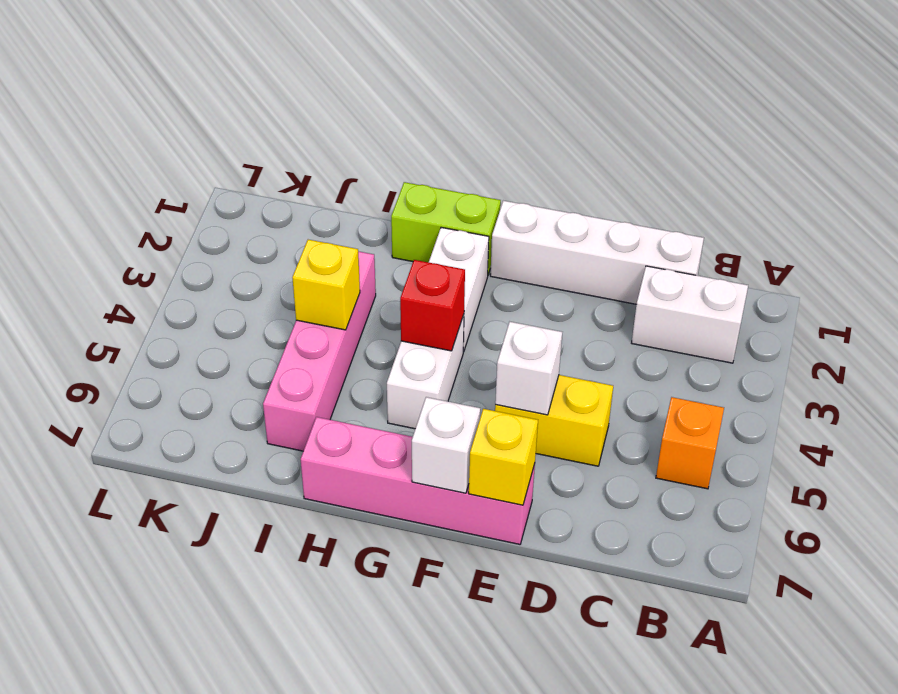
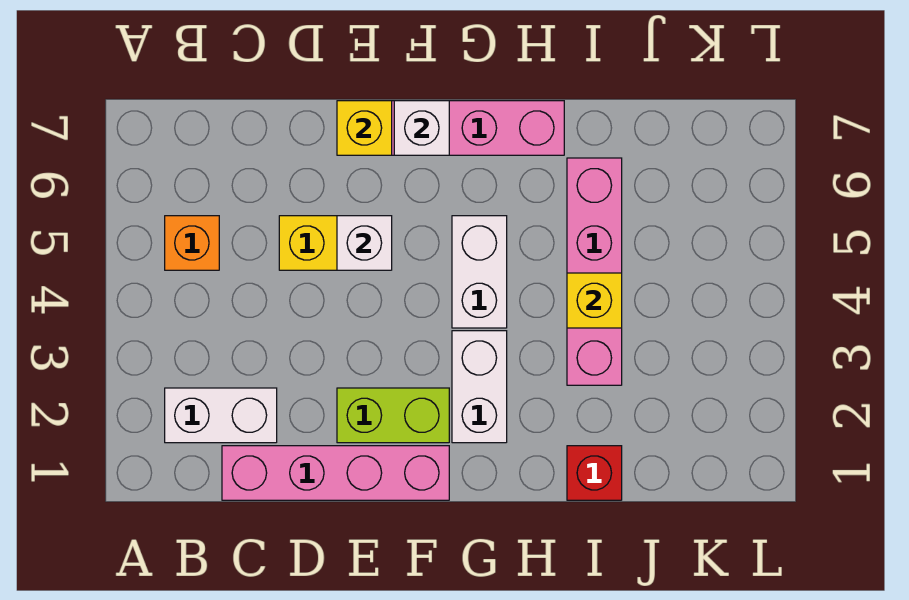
white brick C1:F1 level 1 -> pink brick C1:F1 level 1
lime brick G1:H1 level 1 -> lime brick E2:F2 level 1
red brick G4 level 2 -> red brick I1 level 1

